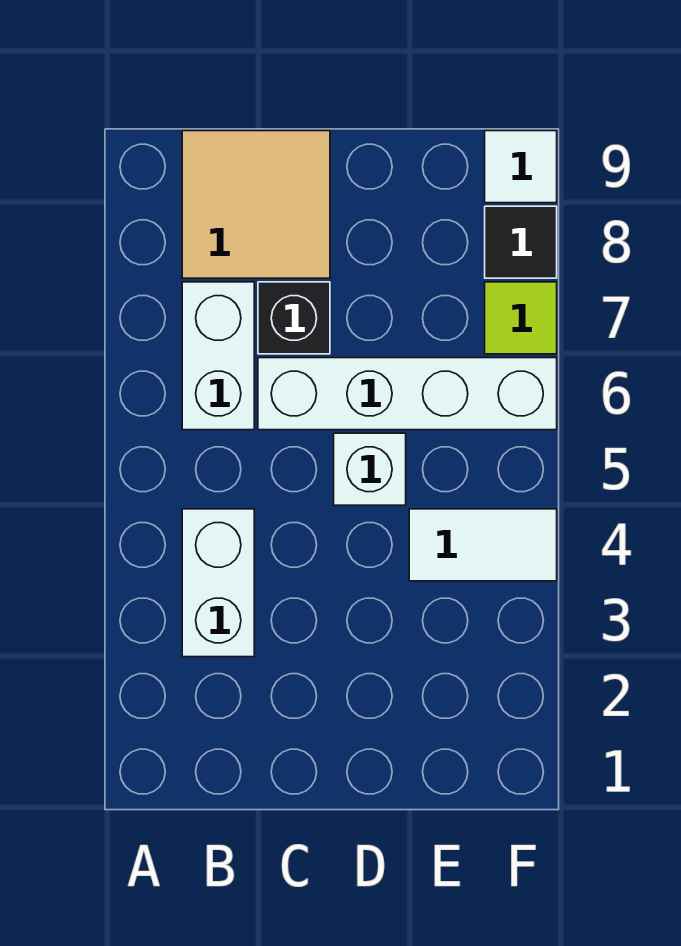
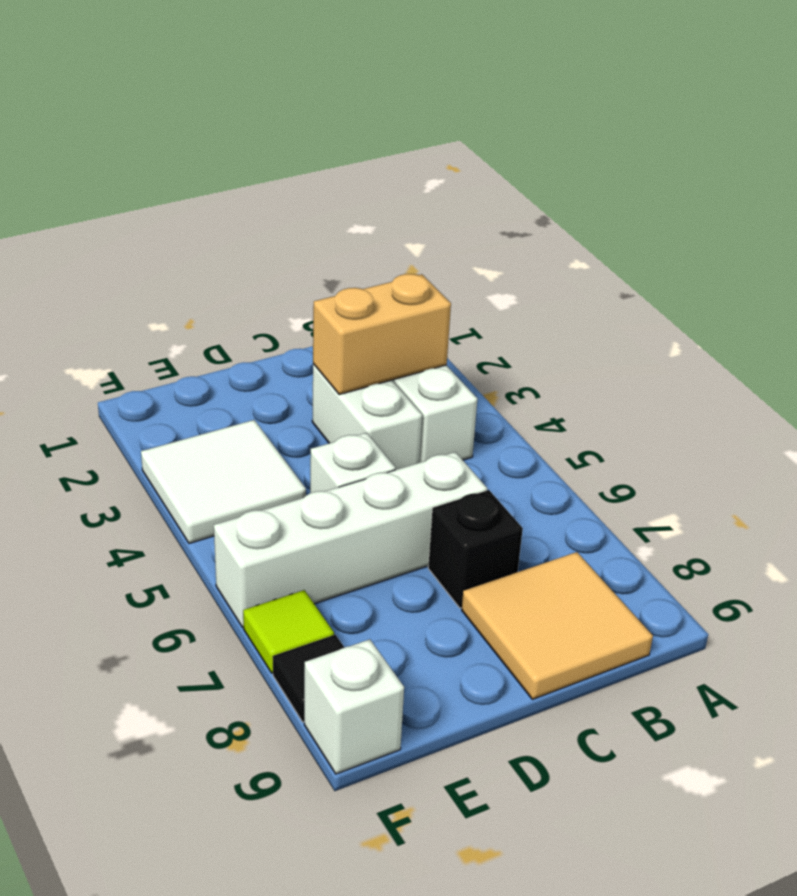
none -> tan brick B3:C3 level 2
white brick B6:B7 level 1 -> white brick C3:C4 level 1
white tile E4:F4 level 1 -> white tile E3:F4 level 1
white tile F9 level 1 -> white brick F9 level 1

